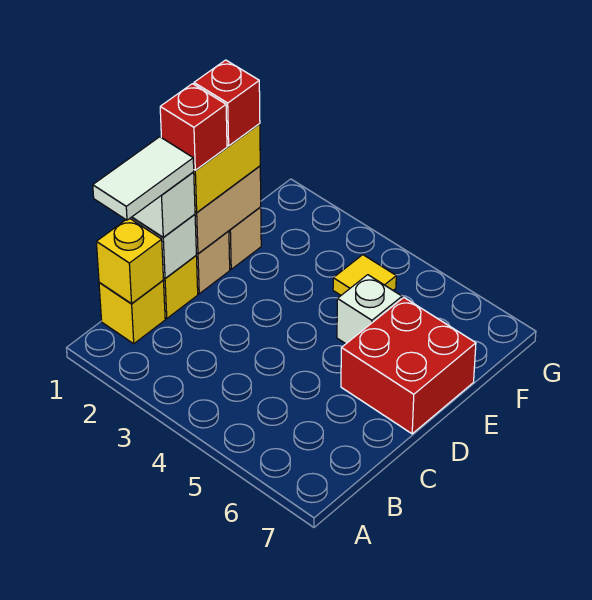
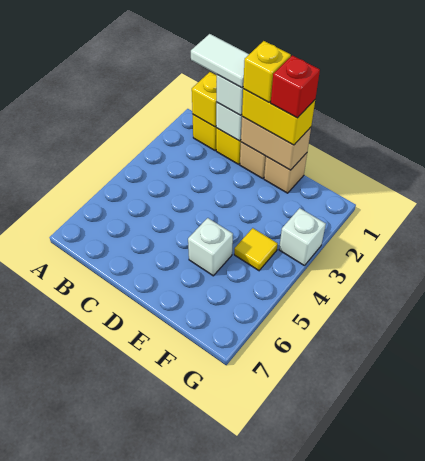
red brick D1 level 4 -> yellow brick D1 level 4
red brick D6:E7 level 1 -> none
none -> white brick G3 level 1

